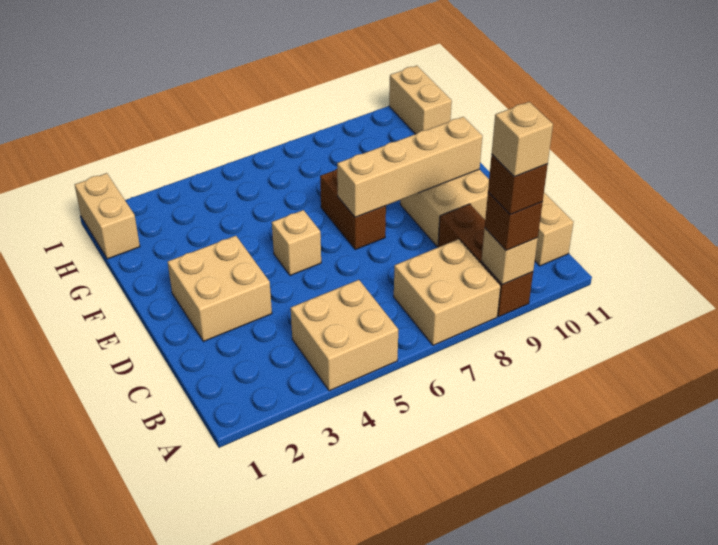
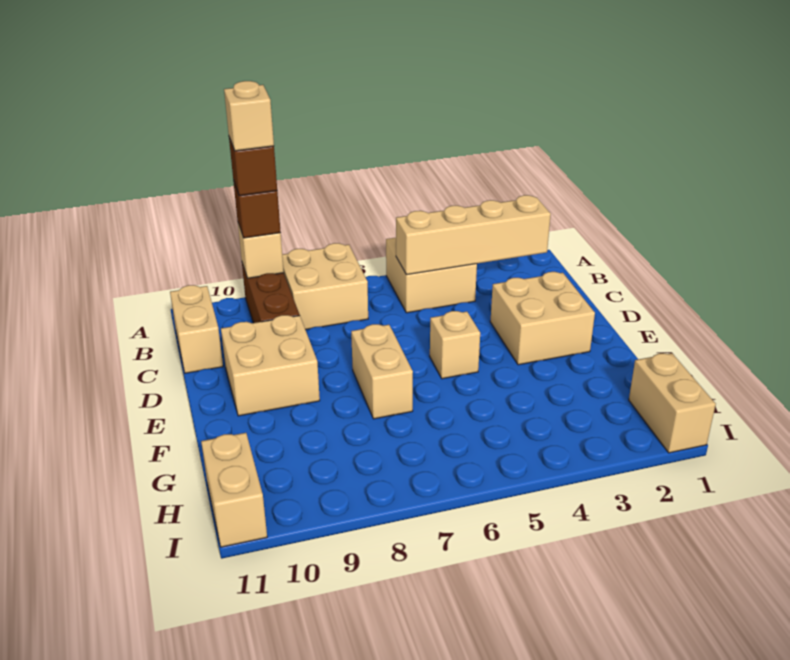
brown brick E7:F7 level 1 -> tan brick E7:F7 level 1
tan brick E7:E10 level 2 -> tan brick B2:B5 level 2

